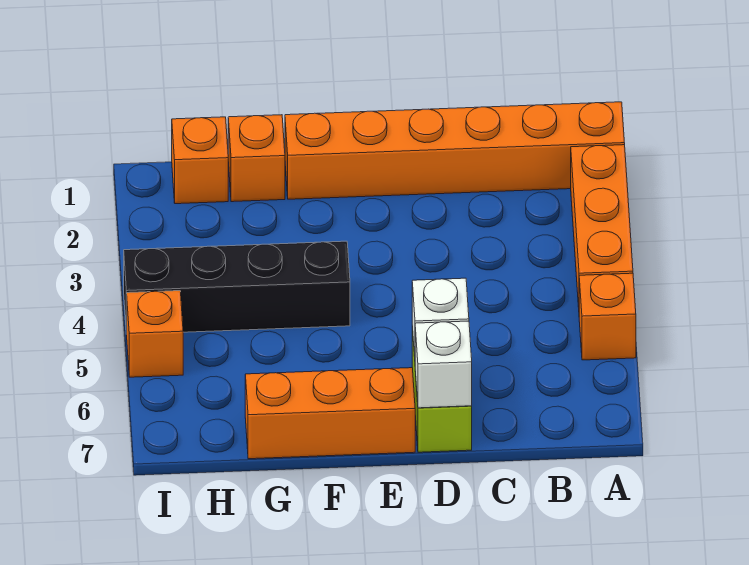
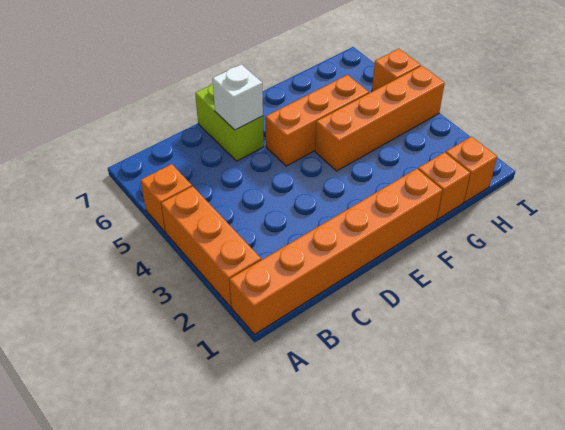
white brick D7 level 2 -> none
orange brick E7:G7 level 1 -> orange brick E5:G5 level 1
black brick F4:I4 level 1 -> orange brick F4:I4 level 1

